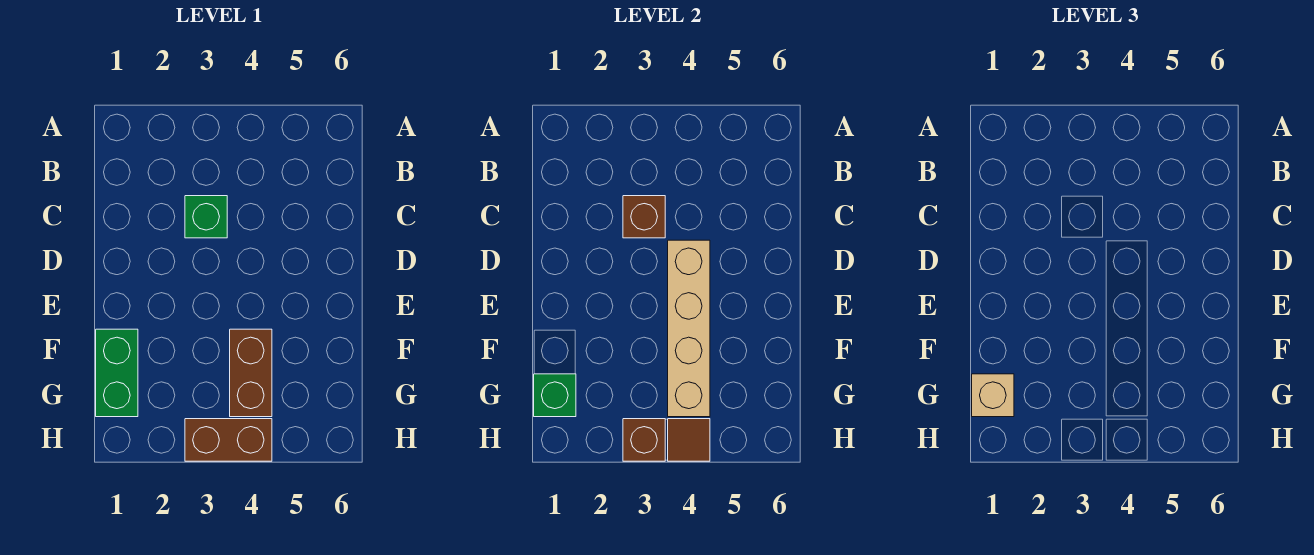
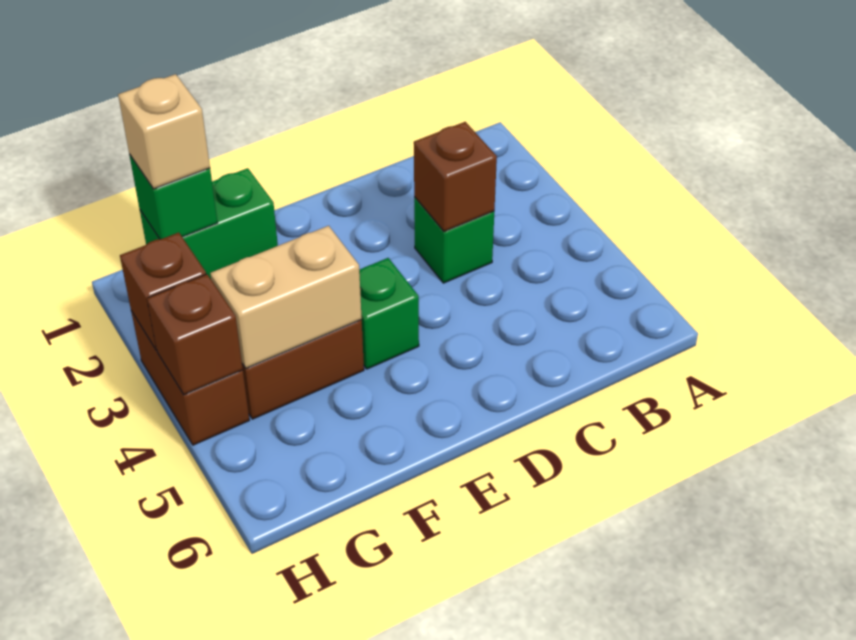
tan brick D4:G4 level 2 -> tan brick F4:G4 level 2
none -> green brick E4 level 1
brown tile H4 level 2 -> brown brick H4 level 2

